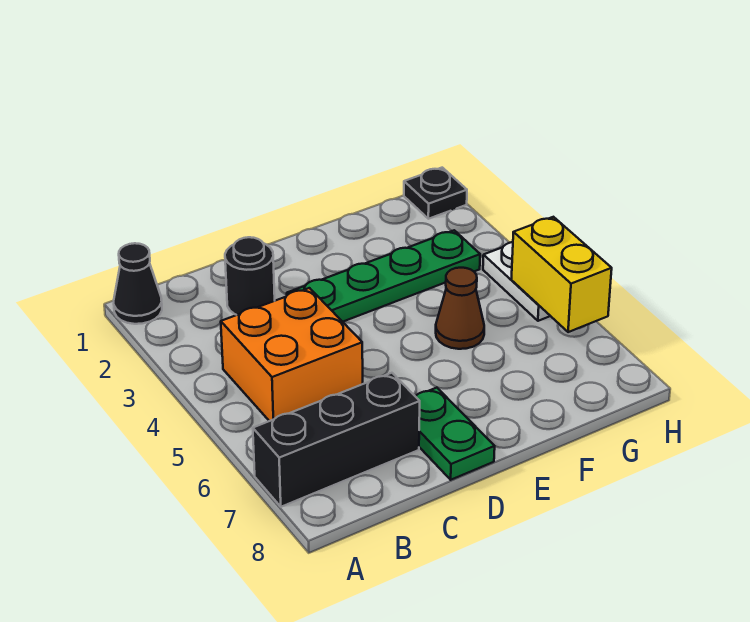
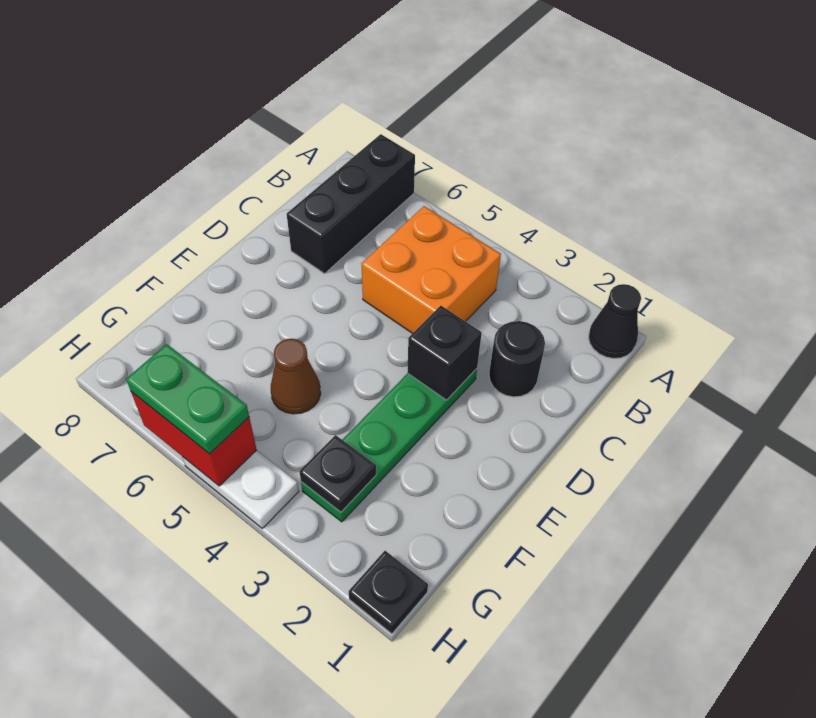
none -> black brick D3 level 2
green plate D7:D8 level 1 -> green plate H5:H6 level 3
none -> black plate G3 level 2
yellow brick H5:H6 level 2 -> red brick H5:H6 level 2

